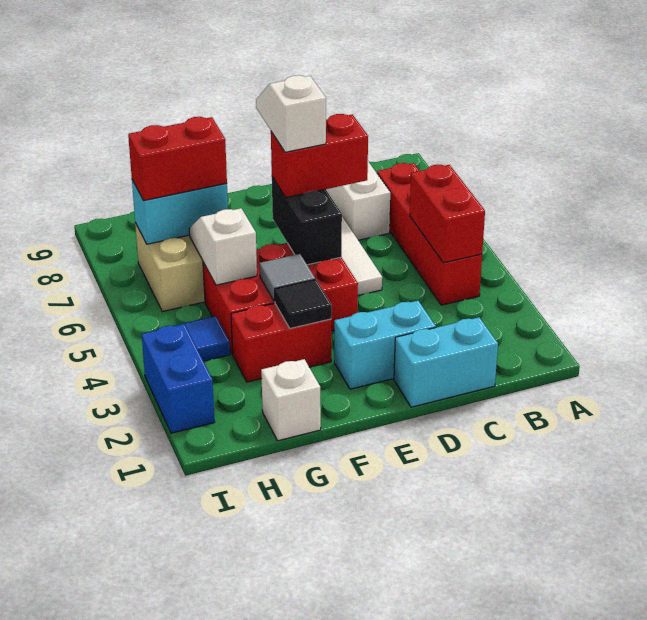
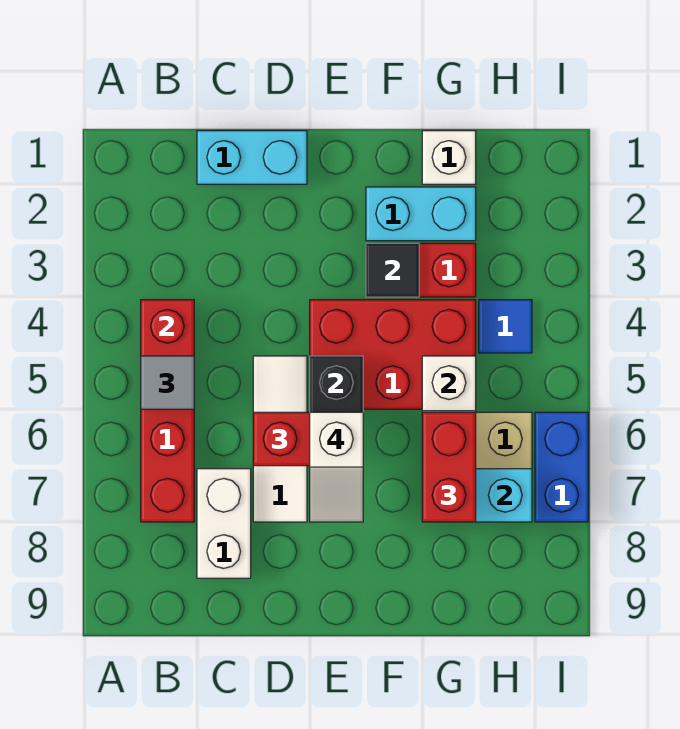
cyan brick D2:E2 level 1 -> cyan brick F2:G2 level 1
grey tile F4 level 2 -> grey tile B5 level 3
red brick G7:H7 level 3 -> red brick G6:G7 level 3
blue brick I2:I3 level 1 -> blue brick I6:I7 level 1

